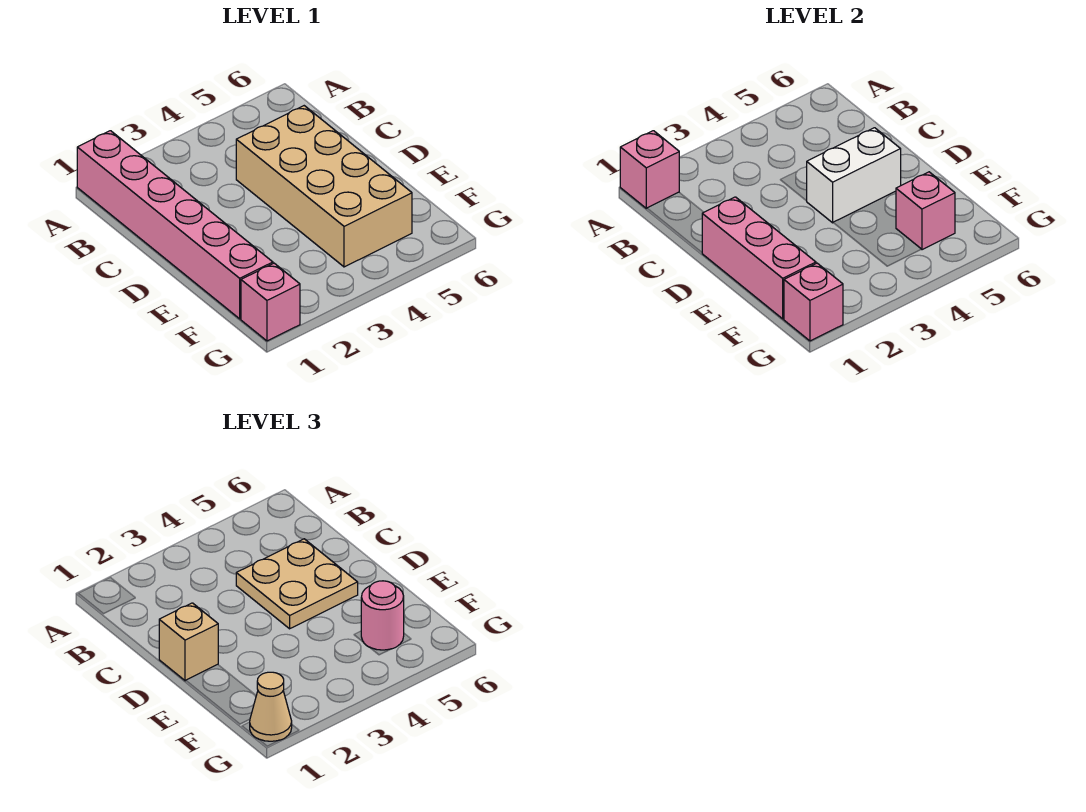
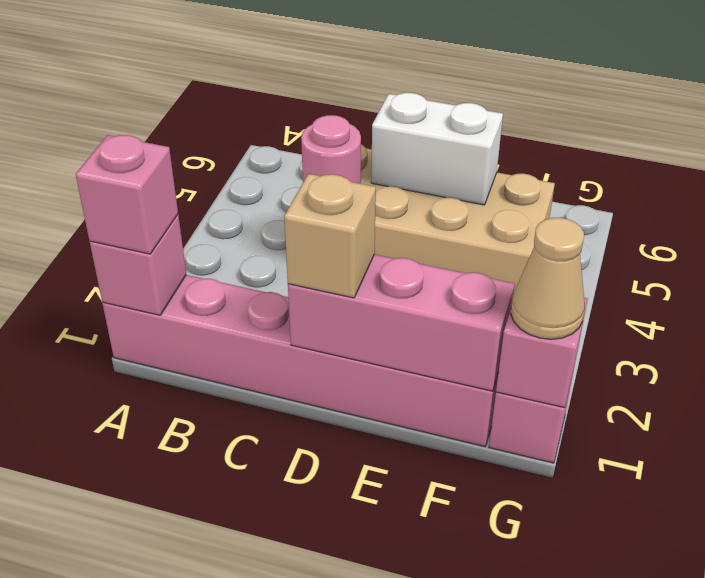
tan plate C4:D5 level 3 -> none
white brick D4:D5 level 2 -> white brick D5:E5 level 2
pink brick F5 level 2 -> pink brick A1 level 3
pink round brick F5 level 3 -> pink round brick C4 level 2

